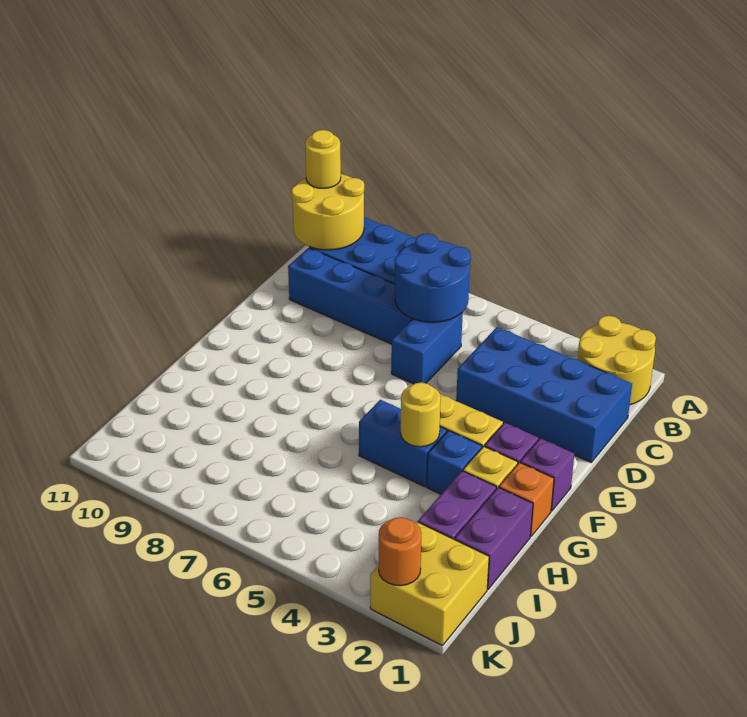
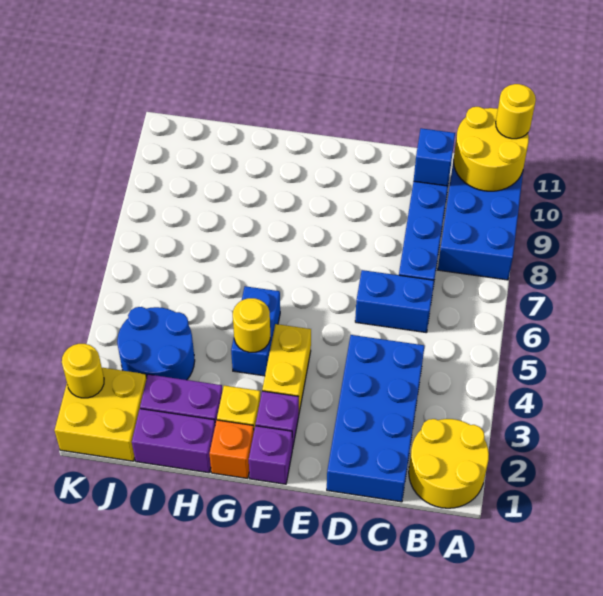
blue round brick B6:C7 level 2 -> blue round brick I3:J4 level 1
blue brick G3 level 1 -> blue brick C10 level 2
orange round brick K2 level 2 -> yellow round brick K2 level 2

